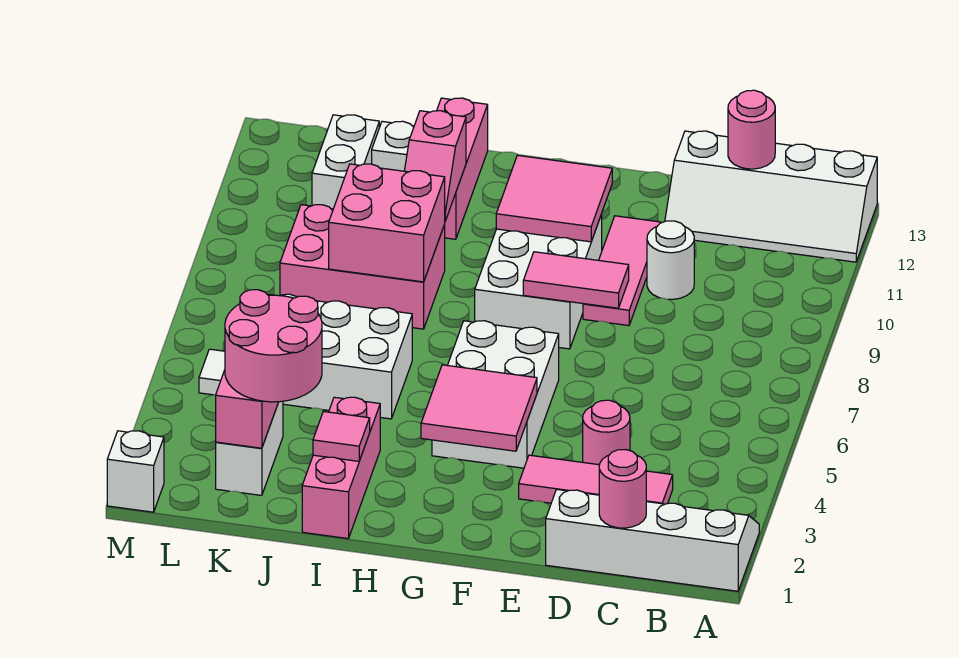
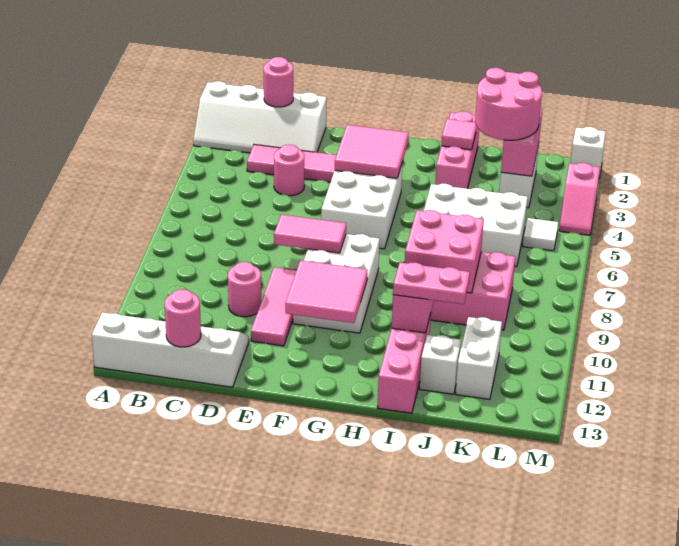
white round brick D10 level 1 -> pink round brick D10 level 1
none -> pink plate I11:J11 level 3
none -> pink slope M3:M4 level 1 top 3

